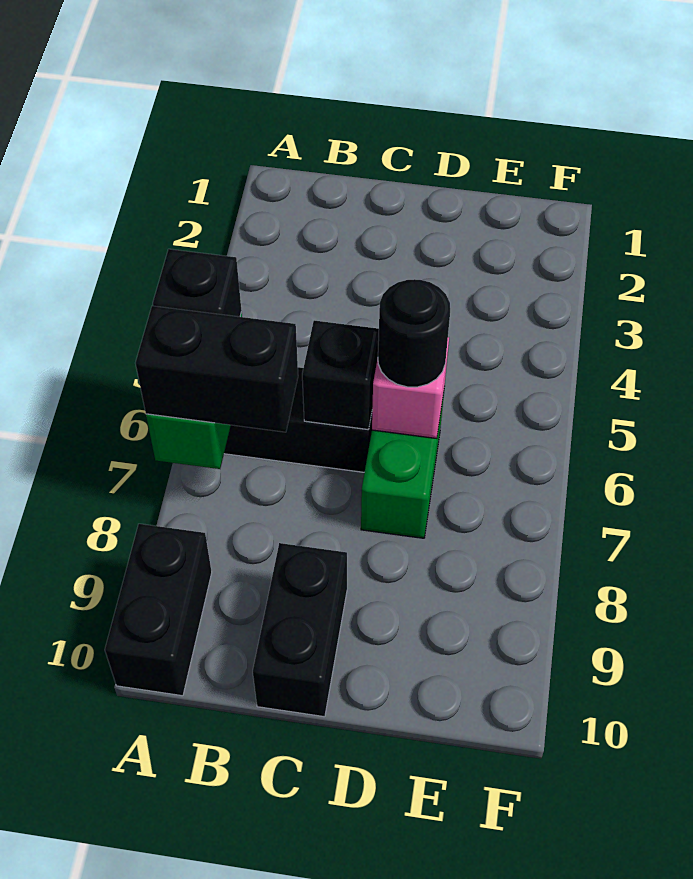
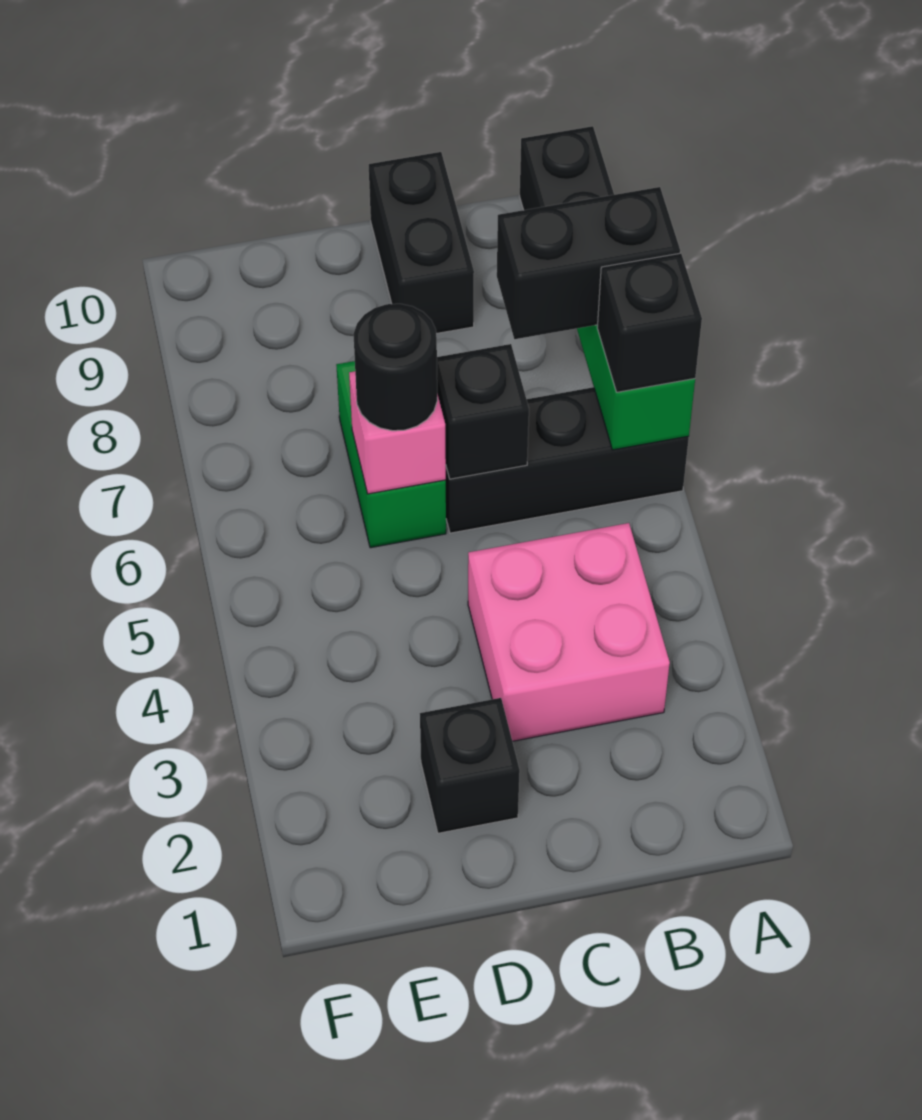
none -> pink brick B3:C4 level 1
none -> black brick D2 level 1

